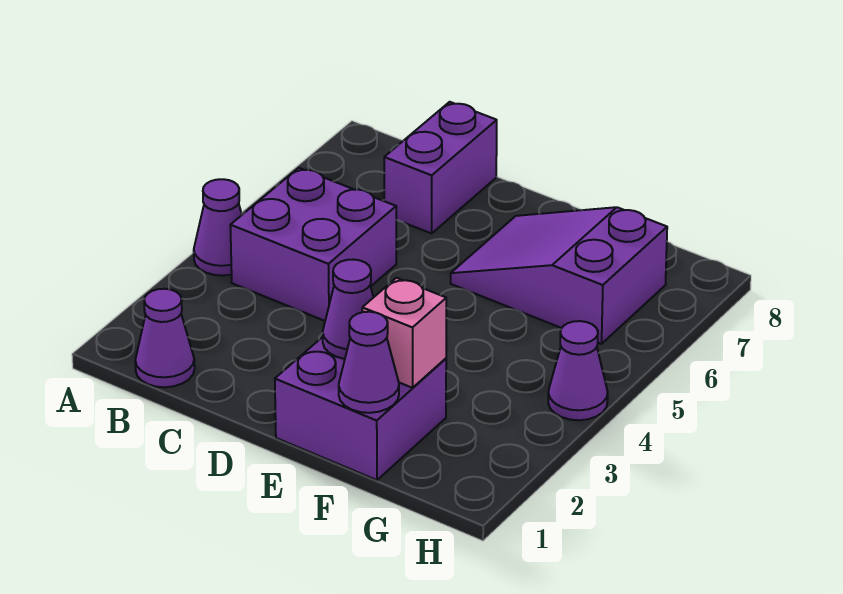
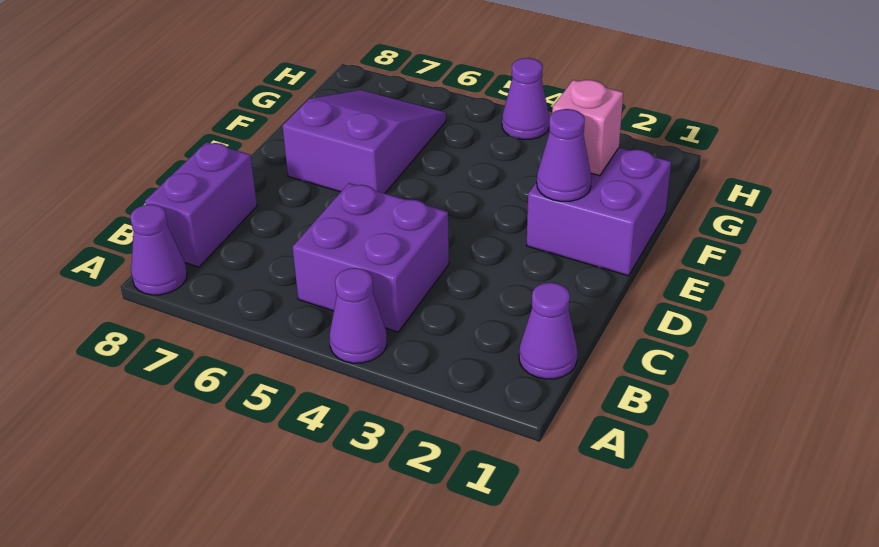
purple brick C7:C8 level 1 -> purple brick B8:C8 level 1
purple slope E6:G7 level 1 top G -> purple slope E6:G7 level 1 top E
purple cone F1 level 2 -> purple cone A8 level 1

